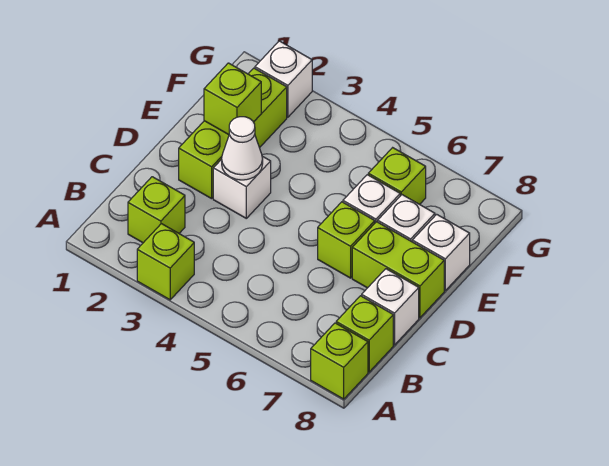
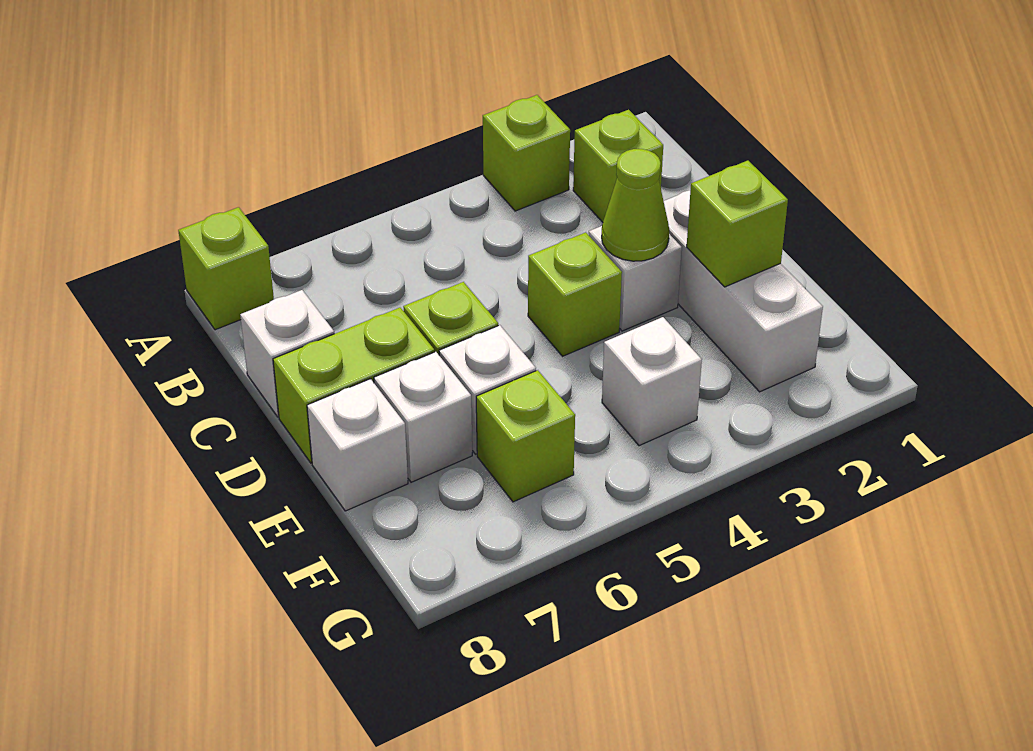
lime brick B8 level 1 -> lime brick D4 level 1
lime brick D2:F2 level 1 -> white brick D2:F2 level 1
white cone D3 level 2 -> lime cone D3 level 2
white brick G2 level 1 -> white brick F4 level 1

